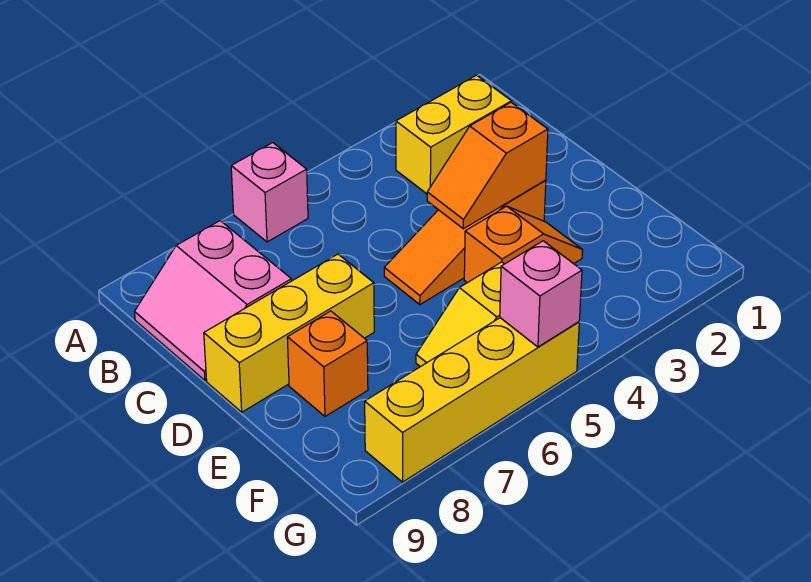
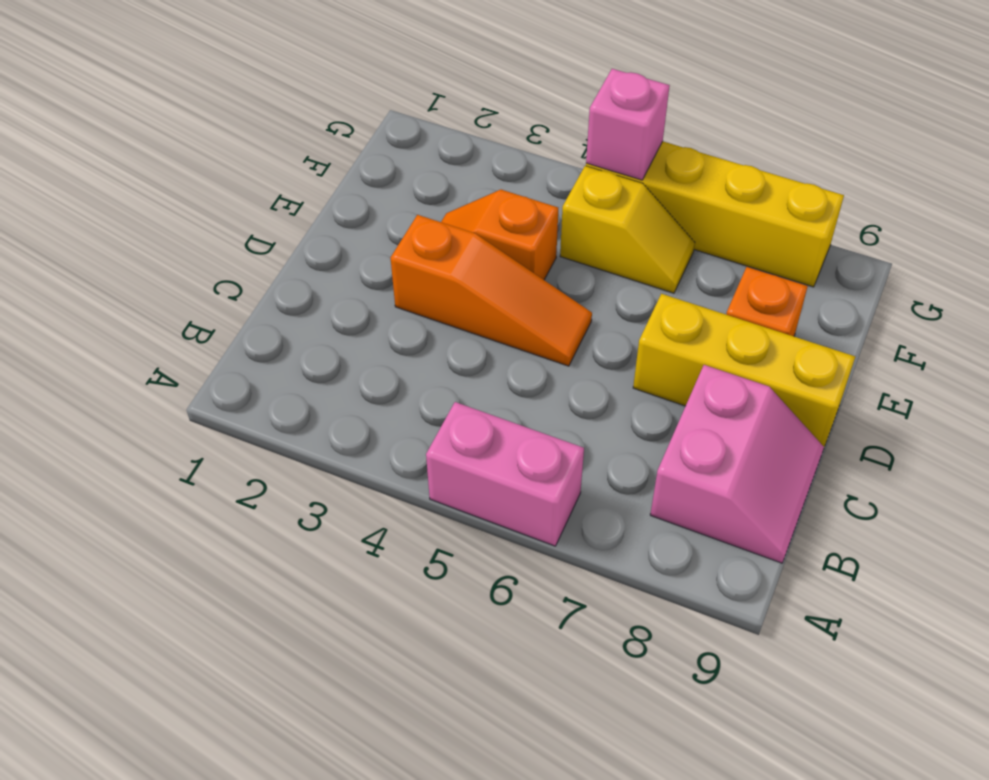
pink brick A6 level 1 -> pink brick A5:A6 level 1
yellow brick B2:B3 level 1 -> none
orange slope D3:D4 level 2 top 3 -> none

